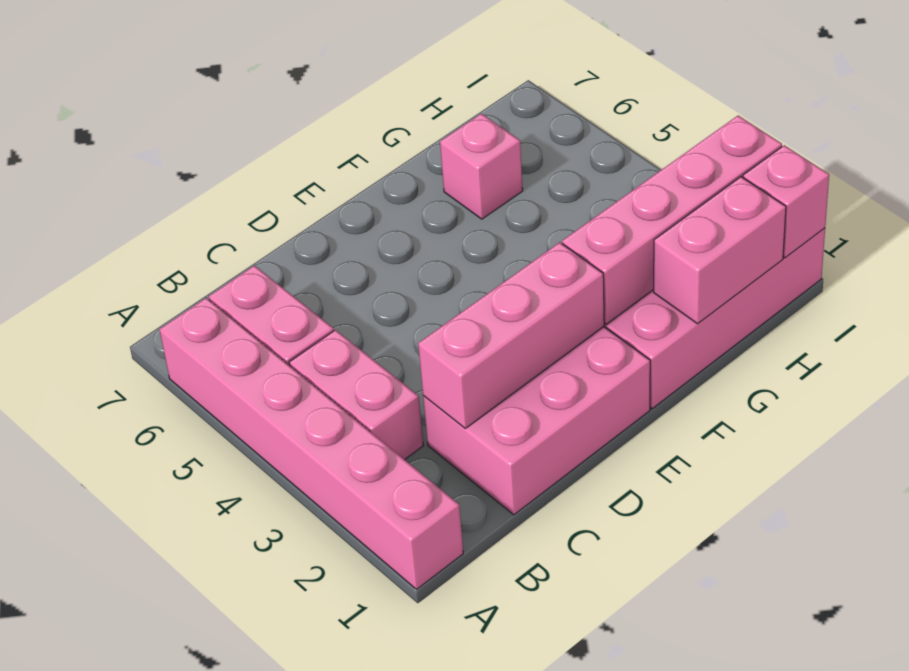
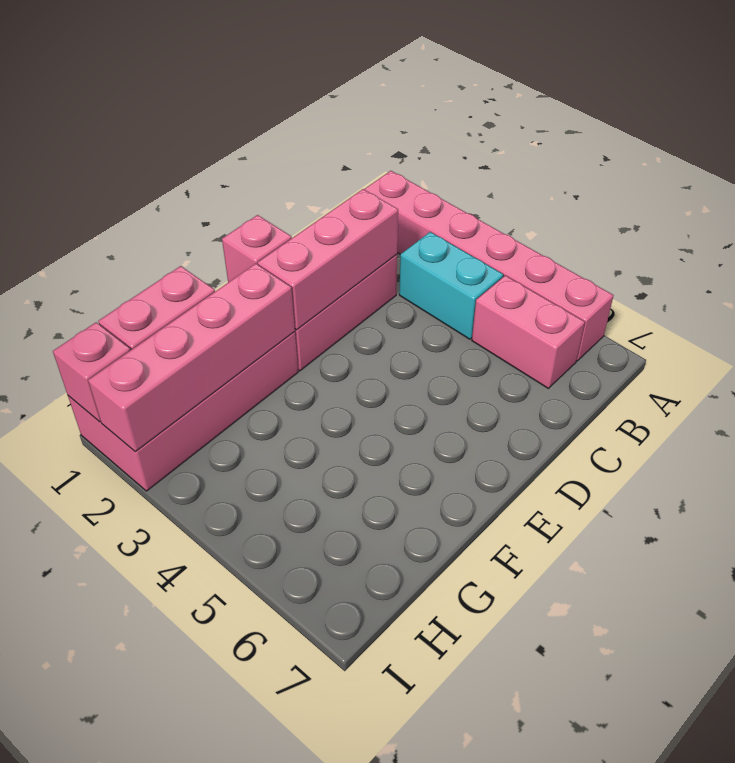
pink brick B3:B4 level 1 -> cyan brick B3:B4 level 1
pink brick G6 level 1 -> pink brick E1 level 2

